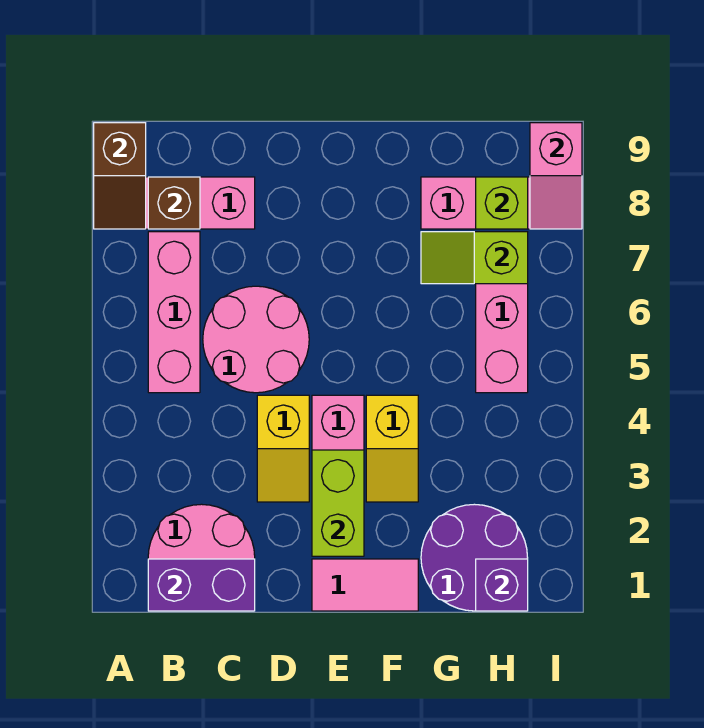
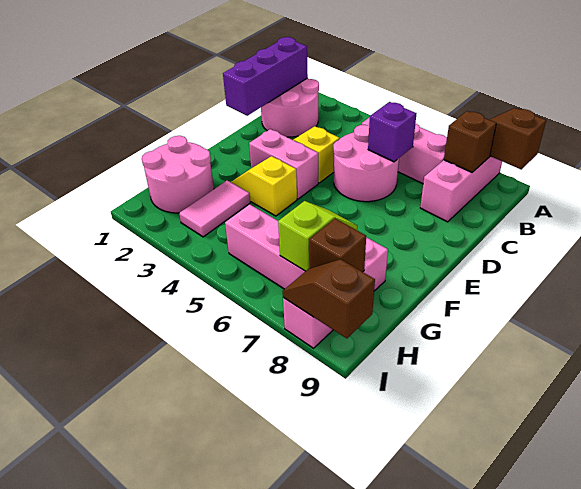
purple brick B1:C1 level 2 -> purple brick B1:D1 level 2
pink tile E1:F1 level 1 -> pink tile G3:H3 level 1
lime brick E2:E3 level 2 -> none
purple round brick G1:H2 level 1 -> pink round brick G1:H2 level 1
purple brick H1 level 2 -> purple brick C6 level 2
lime brick H8 level 2 -> brown brick H8 level 2
pink slope I8:I9 level 2 top 9 -> brown slope I8:I9 level 2 top 9

